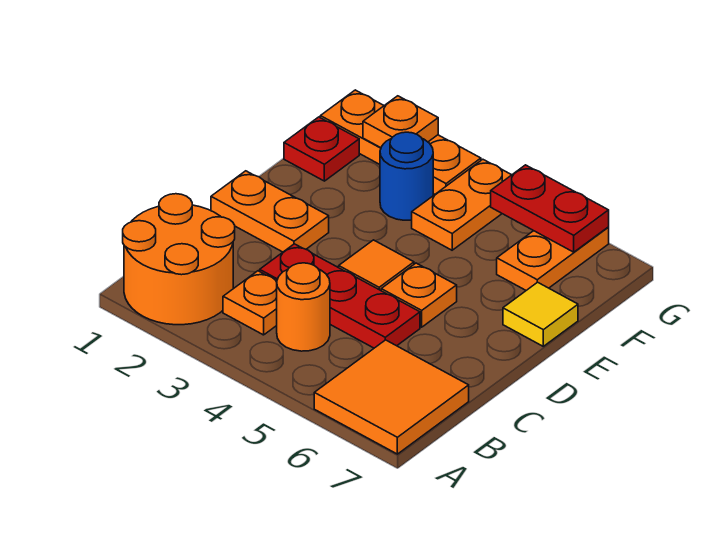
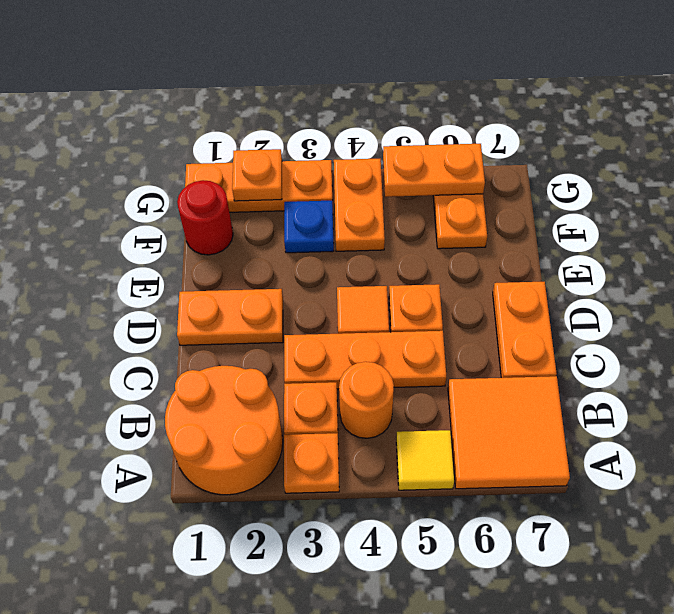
none -> orange plate A3 level 1
red plate C3:C5 level 1 -> orange plate C3:C5 level 1
none -> orange plate C7:D7 level 1
yellow tile E7 level 1 -> yellow tile A5 level 1
red plate F1 level 1 -> red round brick F1 level 1
blue round brick F3 level 1 -> blue plate F3 level 1
red plate G5:G6 level 2 -> orange plate G5:G6 level 2

